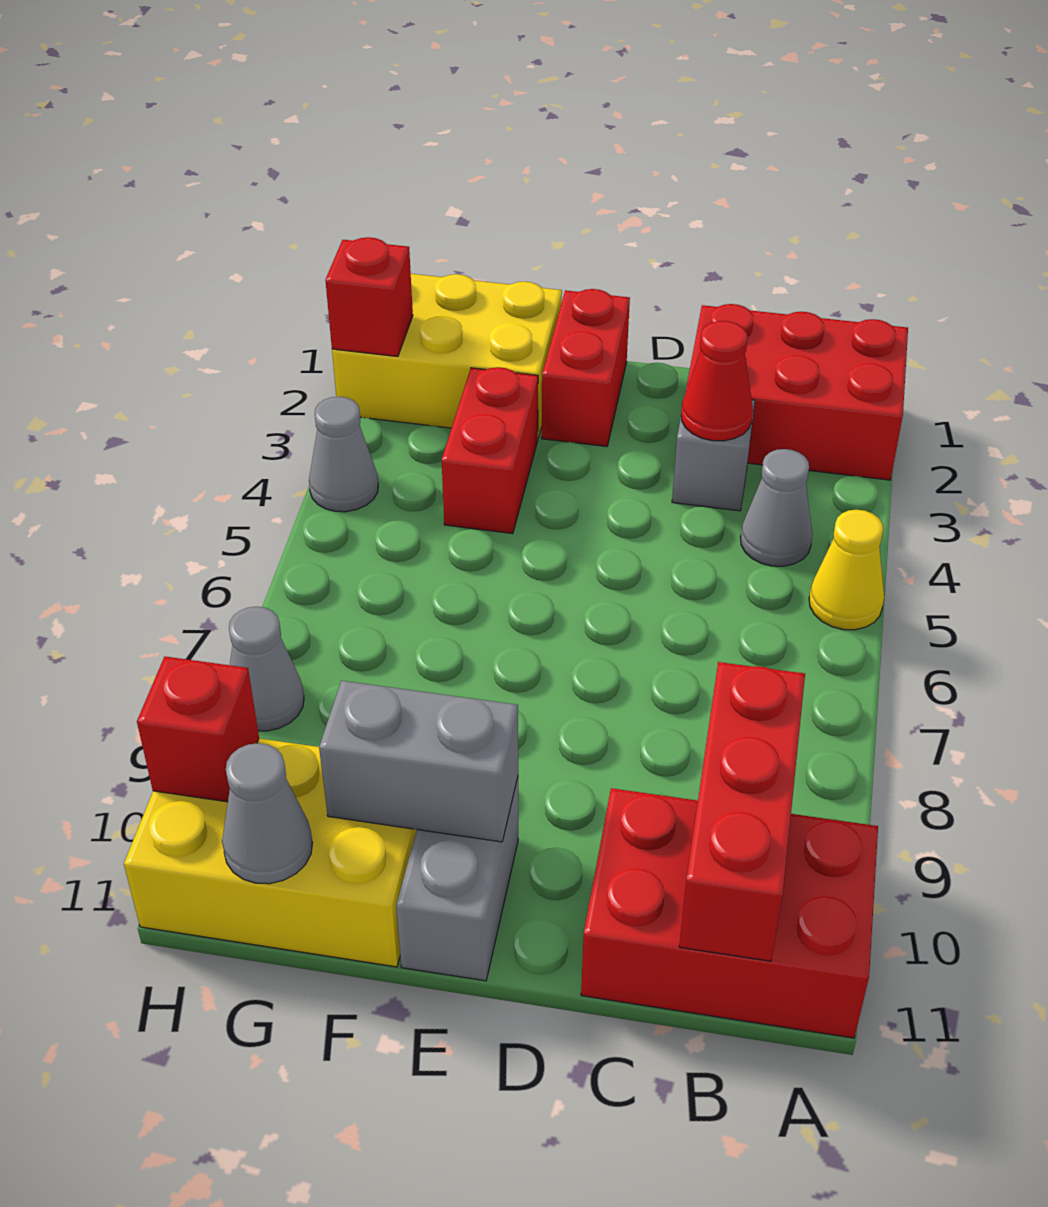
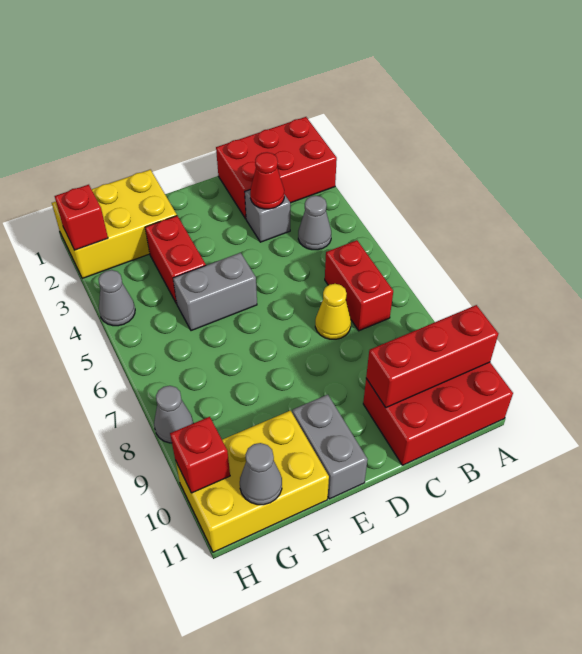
yellow cone A5 level 1 -> yellow cone C7 level 1
red brick B9:B11 level 2 -> red brick A10:C10 level 2
red brick E1:E2 level 1 -> red brick B6:B7 level 1
grey brick E10:F10 level 2 -> grey brick E5:F5 level 1

